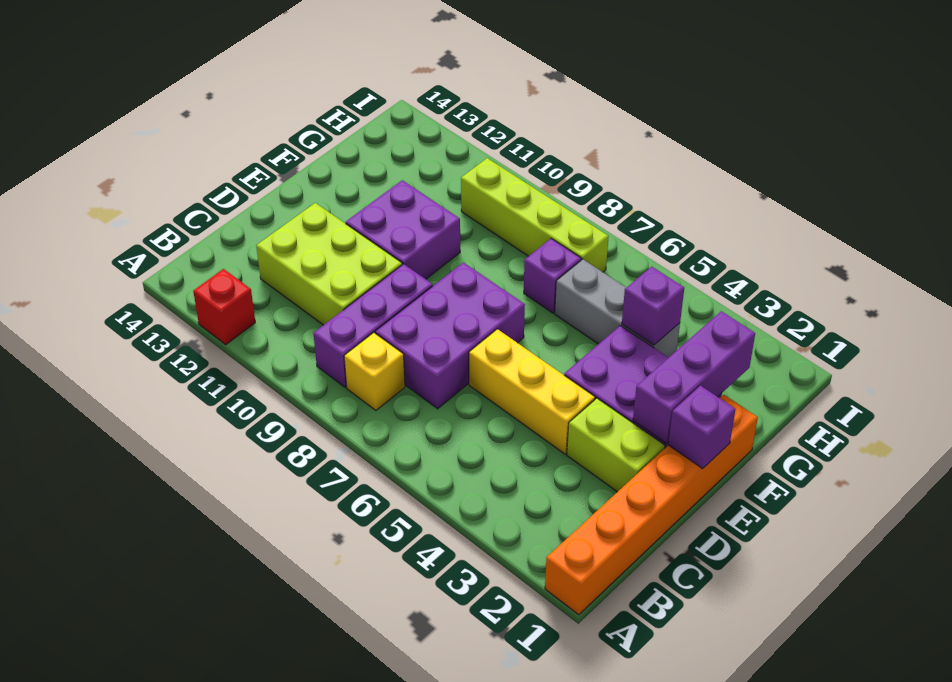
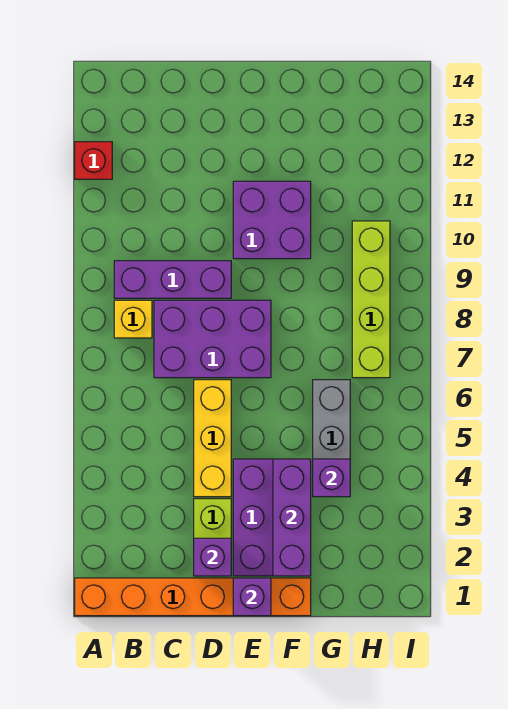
lime brick C10:D12 level 1 -> none
purple brick E2:G2 level 2 -> purple brick F2:F4 level 2
purple brick G7 level 1 -> purple brick D2 level 2

